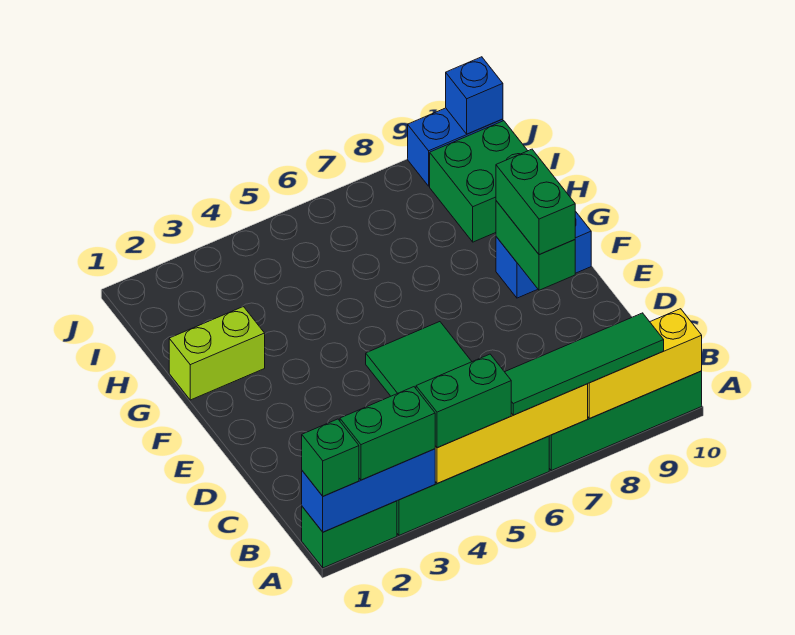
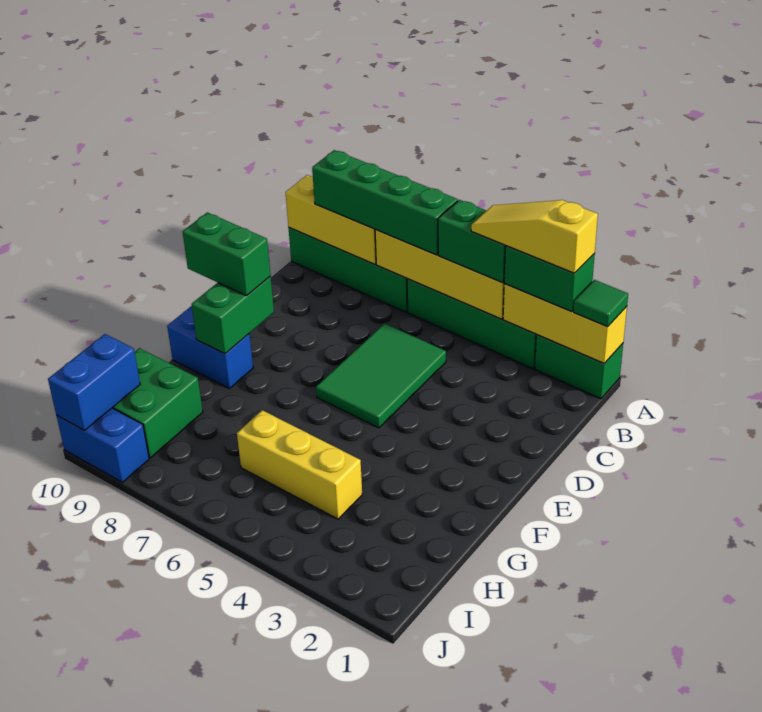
blue brick A1:A3 level 2 -> yellow brick A1:A3 level 2
green brick A1 level 3 -> green tile A1 level 3
none -> yellow slope A2:A4 level 4 top 2
green tile A6:A9 level 3 -> green brick A6:A9 level 3
green brick E9:F9 level 3 -> green brick E9:E10 level 3
lime brick G1:G2 level 1 -> none
none -> yellow brick H4:H6 level 1
blue brick J10 level 2 -> blue brick I10:J10 level 2

